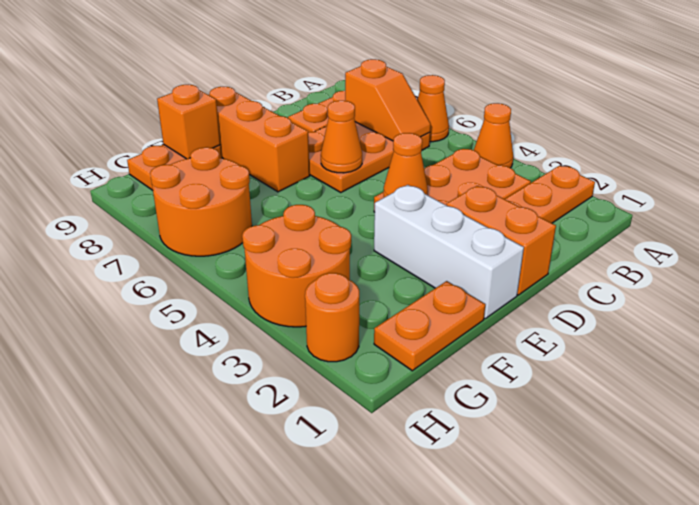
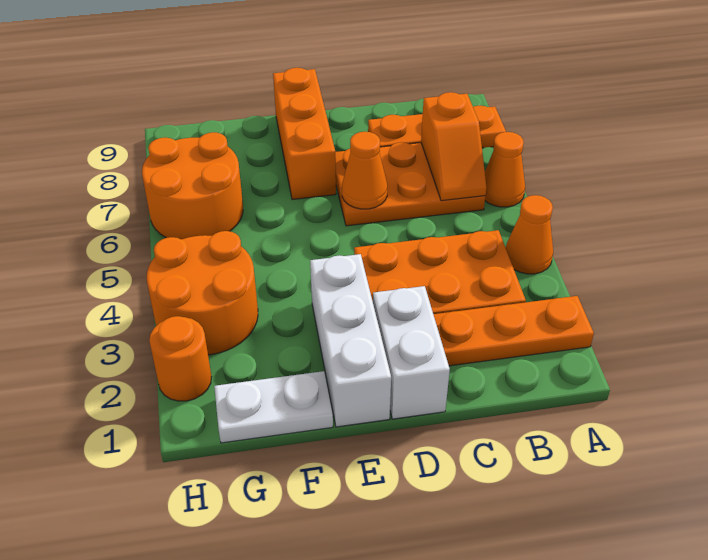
orange brick D1:D2 level 1 -> white brick D1:D2 level 1
orange cone D4 level 2 -> none
orange plate F1:G1 level 1 -> white plate F1:G1 level 1
orange plate F9:G9 level 1 -> none
orange brick F9 level 2 -> none

